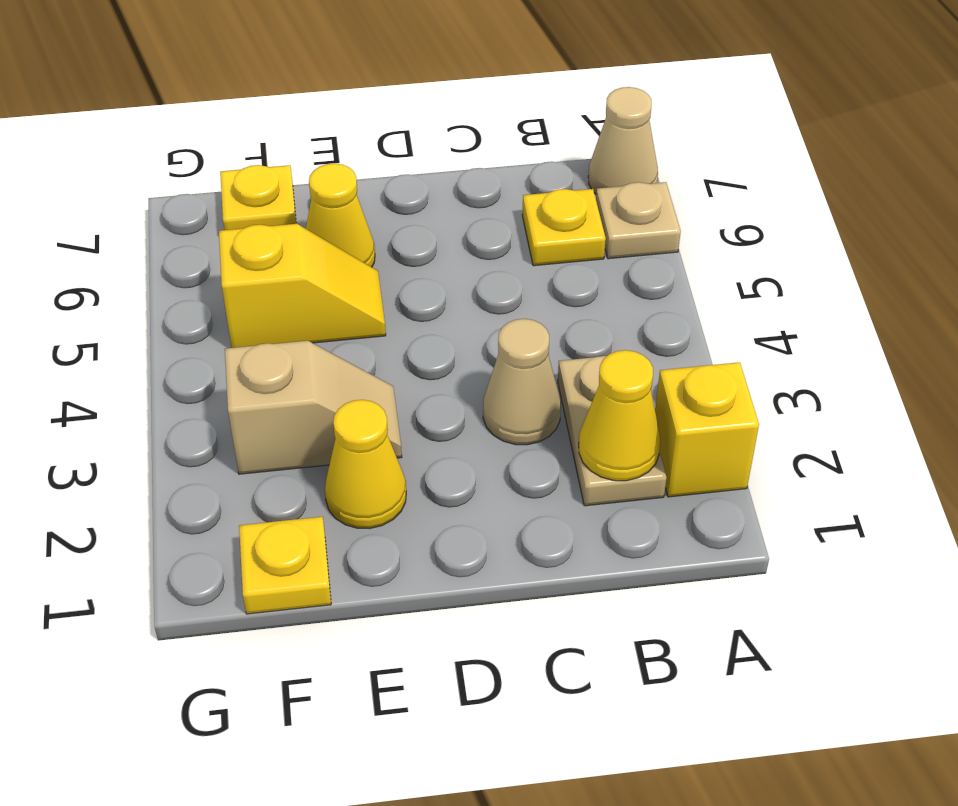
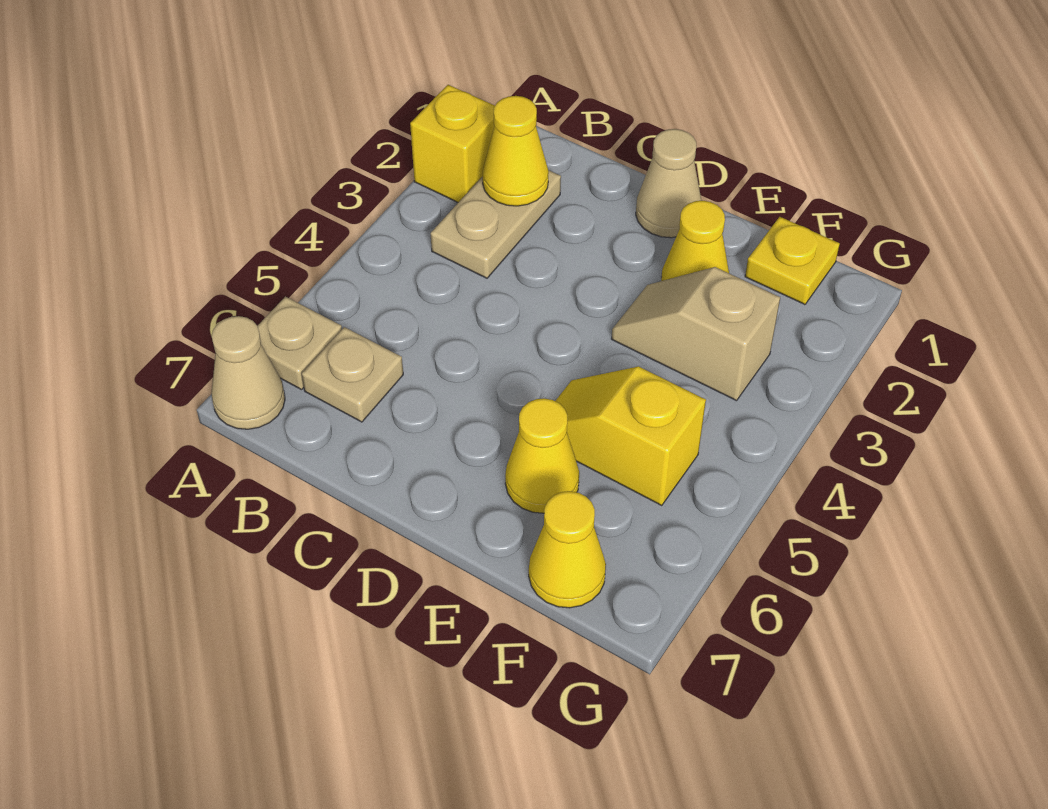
yellow plate B6 level 1 -> tan plate B6 level 1
tan cone C3 level 1 -> tan cone D1 level 1
yellow plate F7 level 1 -> yellow cone F7 level 1

